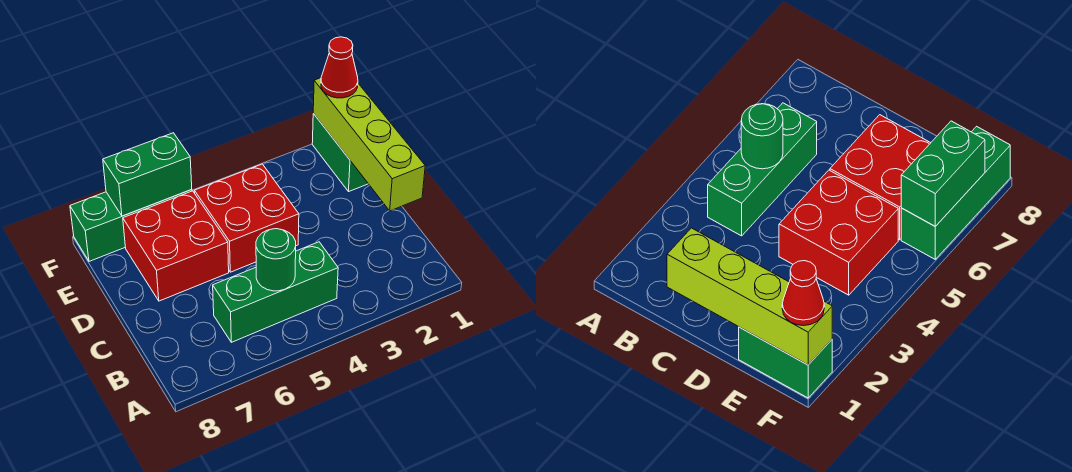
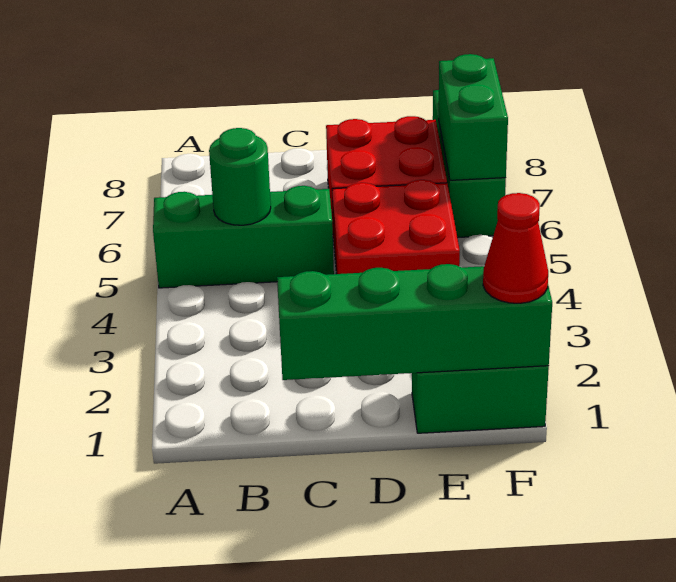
green brick B4:B6 level 1 -> green brick A5:C5 level 1
lime brick C1:F1 level 2 -> green brick C1:F1 level 2

